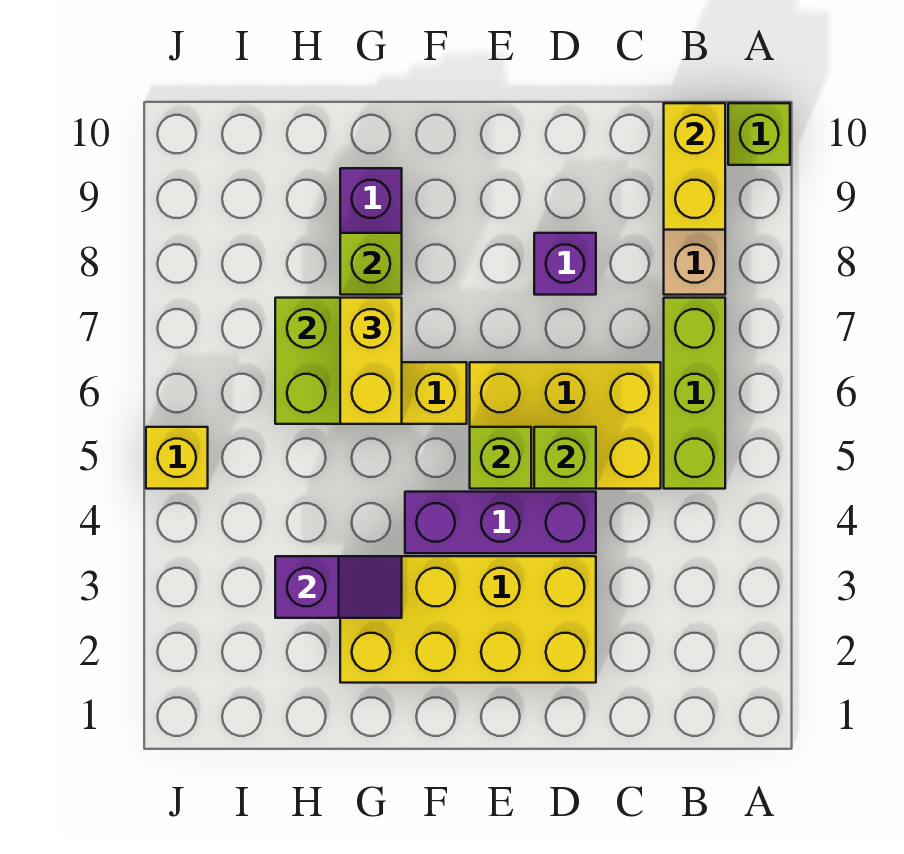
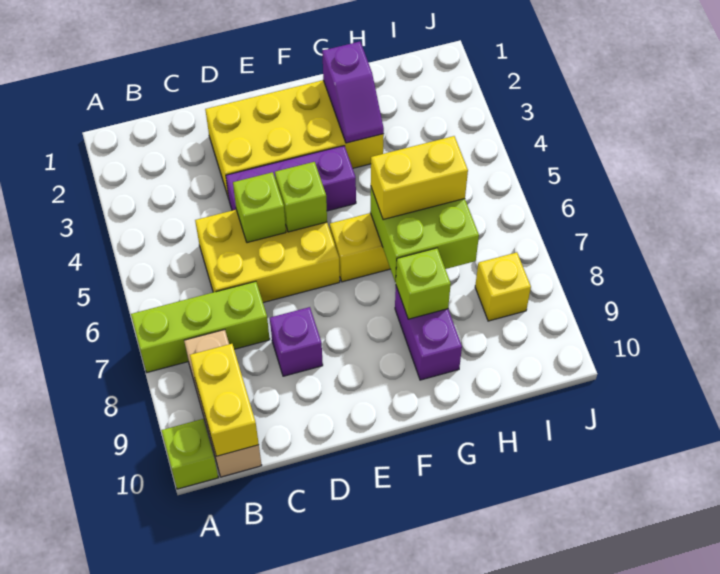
lime brick B5:B7 level 1 -> lime brick A7:C7 level 1
purple slope G3:H3 level 2 top H -> purple slope G2:G3 level 2 top 2
yellow brick G6:G7 level 3 -> yellow brick G6:H6 level 3
yellow brick J5 level 1 -> yellow brick I8 level 1

